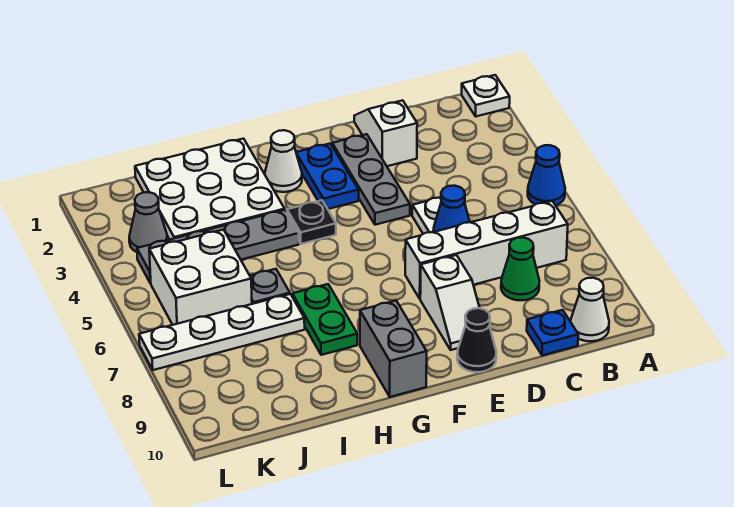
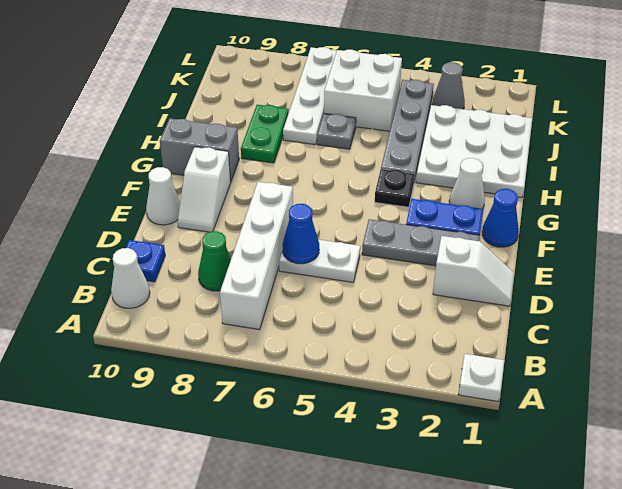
blue cone A5 level 1 -> blue cone F1 level 1
white slope E8:E9 level 1 top 8 -> white slope E9:F9 level 1 top F
black cone E10 level 1 -> white cone E10 level 1
green plate H7:H8 level 1 -> green plate H8:I8 level 1

